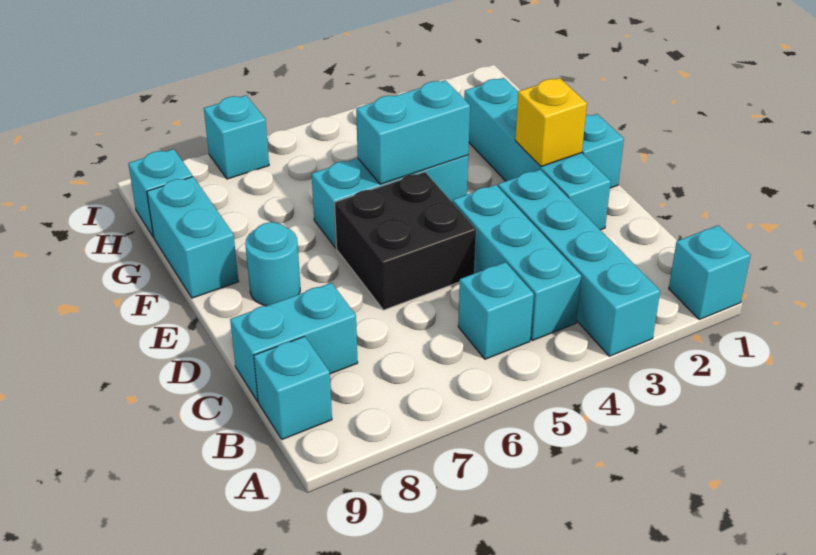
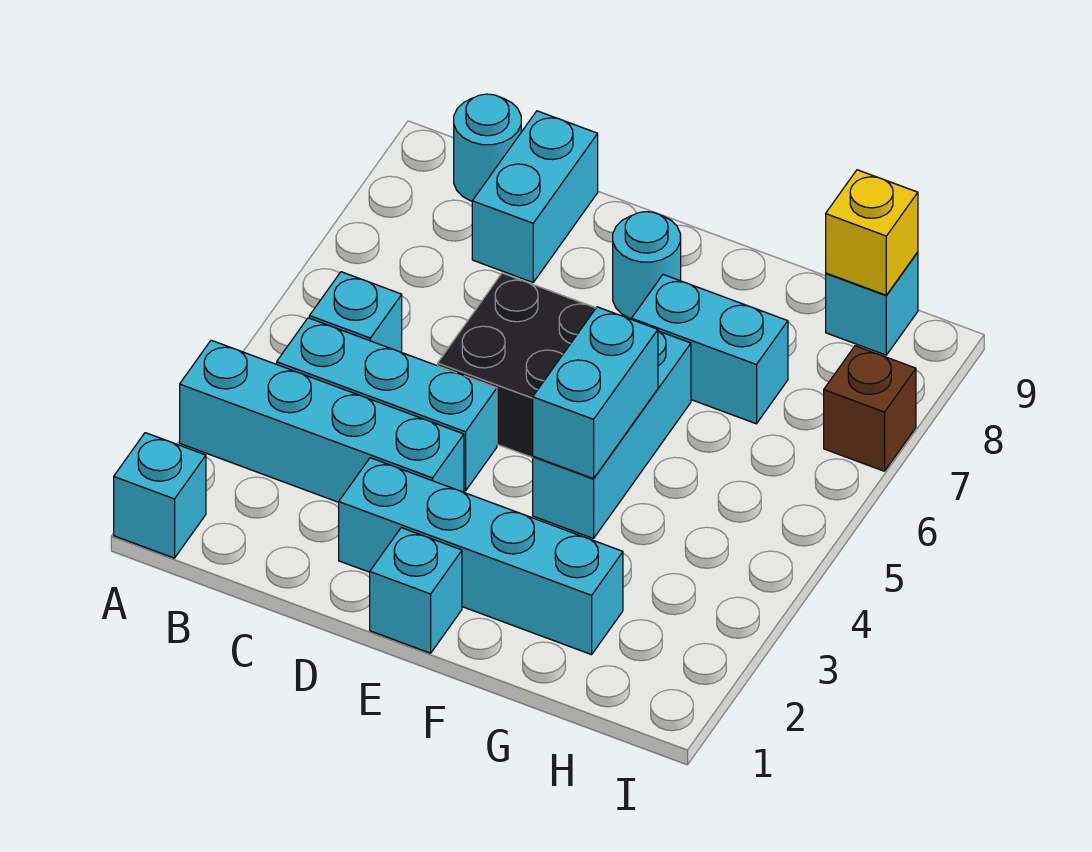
cyan brick B9 level 1 -> cyan round brick B9 level 1
yellow brick E2 level 2 -> yellow brick H9 level 2
cyan brick F9:G9 level 1 -> cyan brick F7:G7 level 1
cyan brick I7 level 1 -> brown brick I7 level 1

